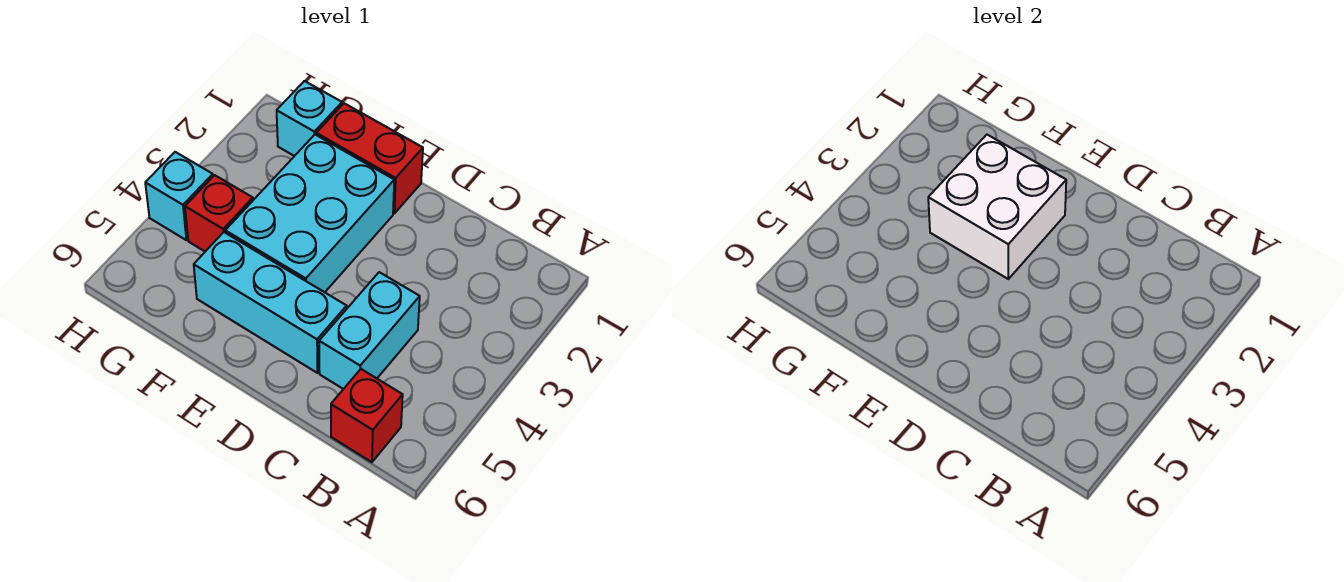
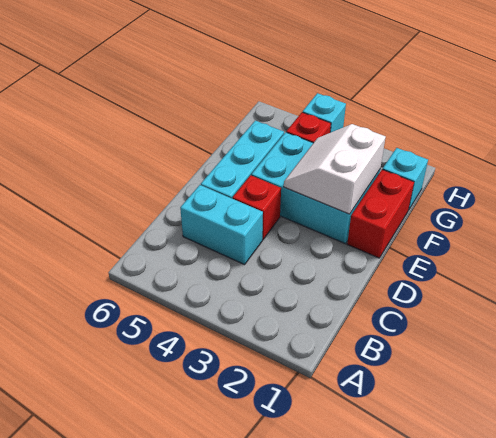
red brick B6 level 1 -> red brick D4 level 1
white brick E2:F3 level 2 -> white slope E2:F3 level 2 top 2

